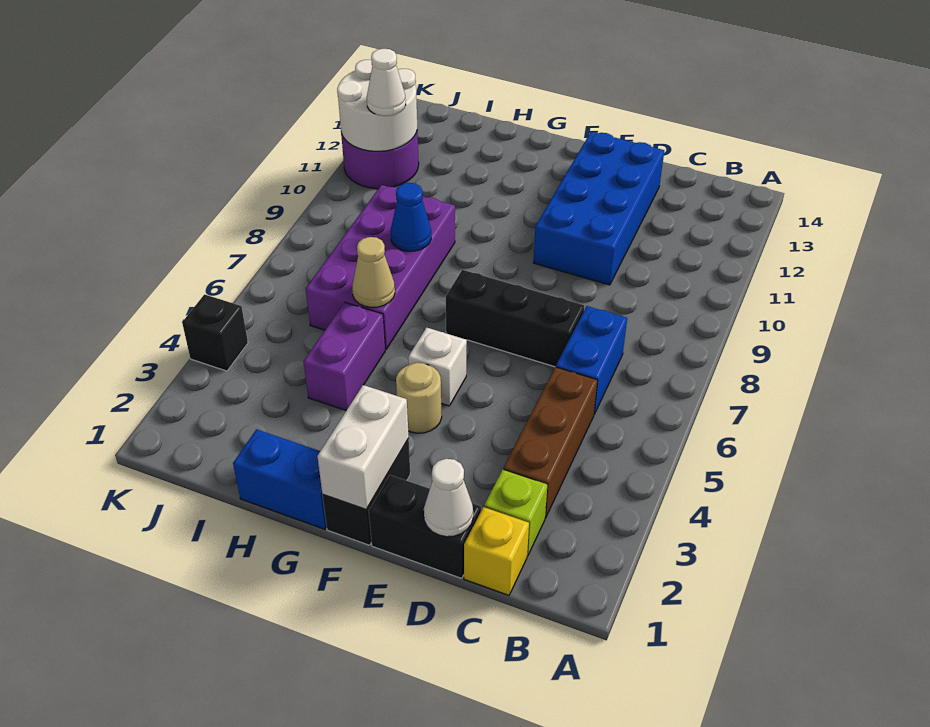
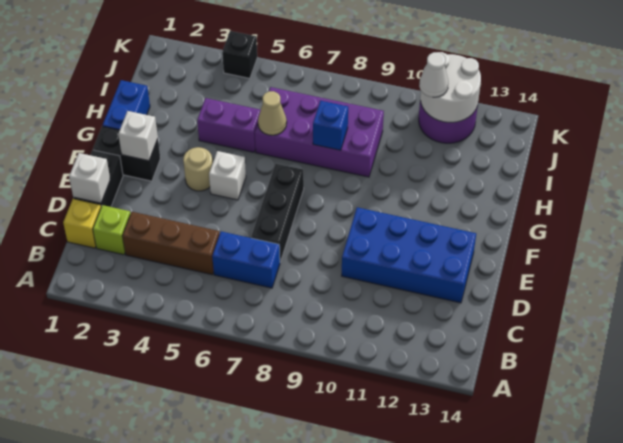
white cone D1 level 2 -> white brick D1 level 2
white brick F1:F2 level 2 -> white brick F2 level 2
blue cone H8 level 2 -> blue brick H8 level 2

